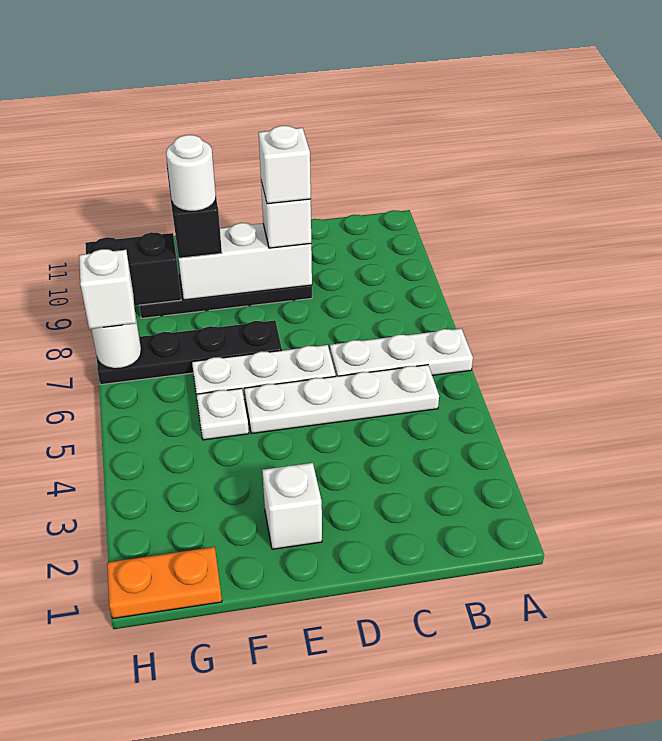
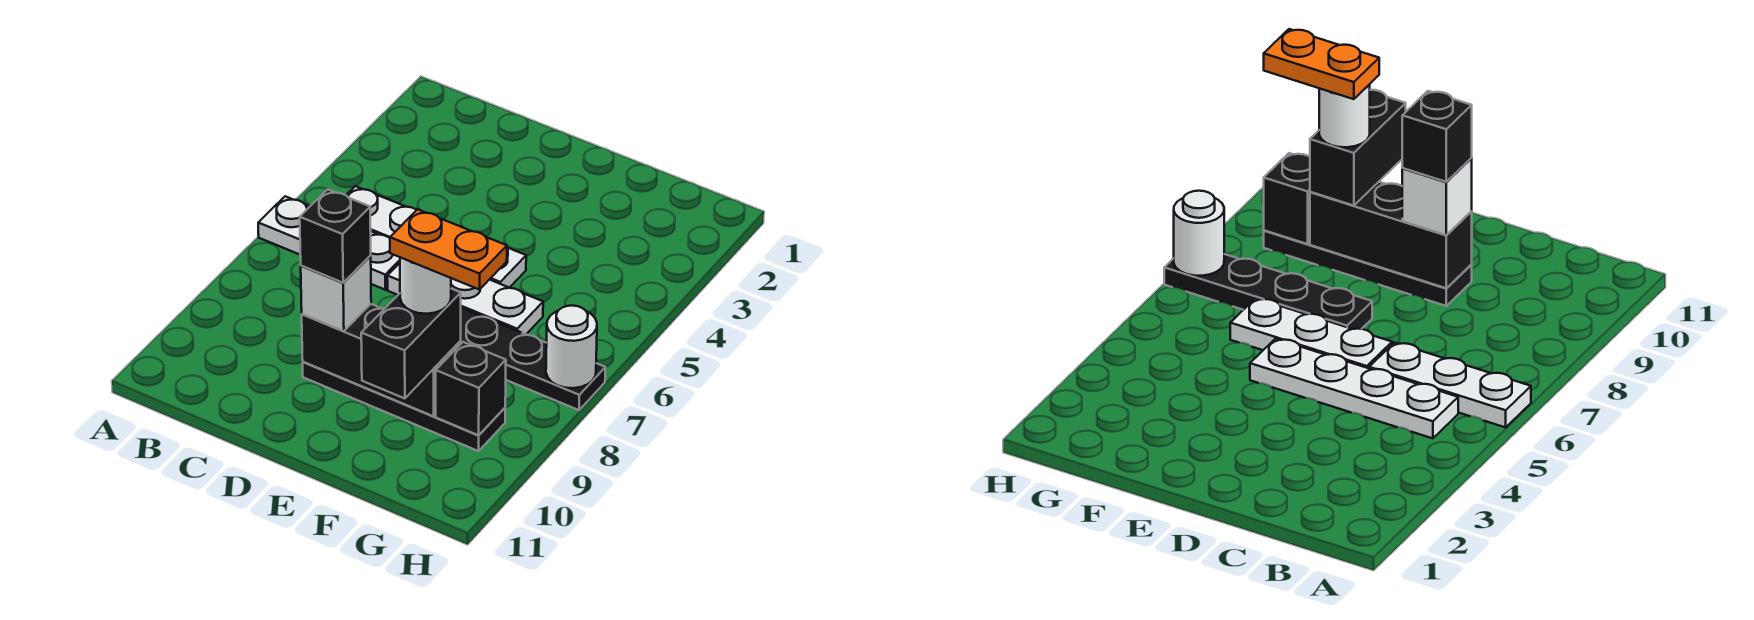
white brick D9:F9 level 2 -> black brick D9:F9 level 2
white brick D9 level 4 -> black brick D9 level 4
white brick E2 level 1 -> none
white plate F5 level 1 -> none
orange plate G1:H1 level 1 -> orange plate F9:G9 level 5
black brick G9:H9 level 2 -> black brick G9 level 2
white brick H7 level 3 -> none

